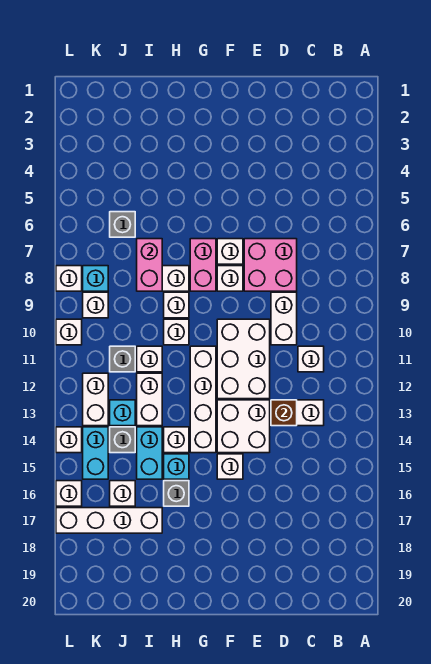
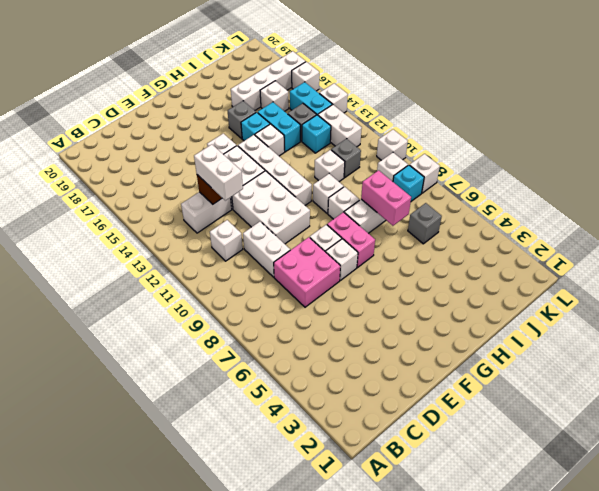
white brick I12:I13 level 1 -> white brick D12:D13 level 3

